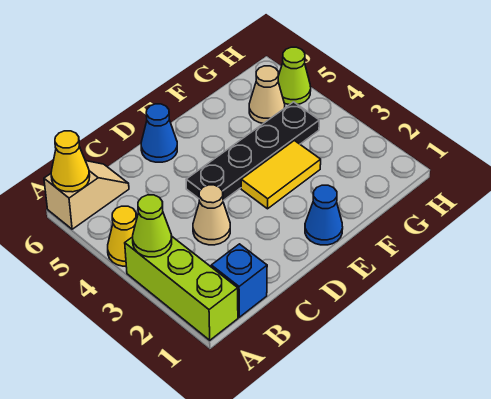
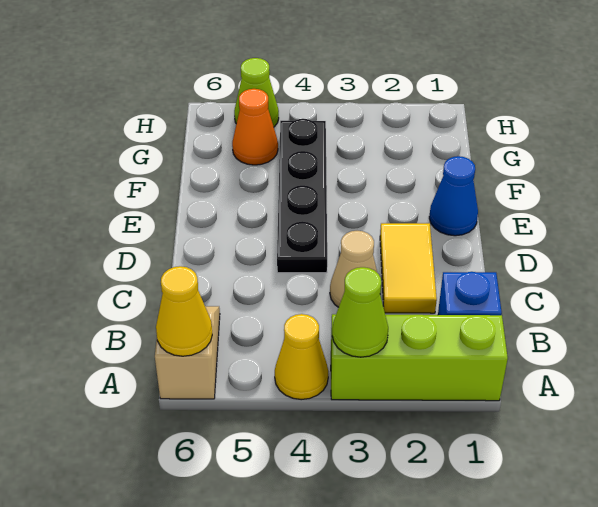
blue cone D6 level 1 -> none
yellow tile E3:F3 level 1 -> yellow tile C2:D2 level 1
tan cone G5 level 1 -> orange cone G5 level 1

